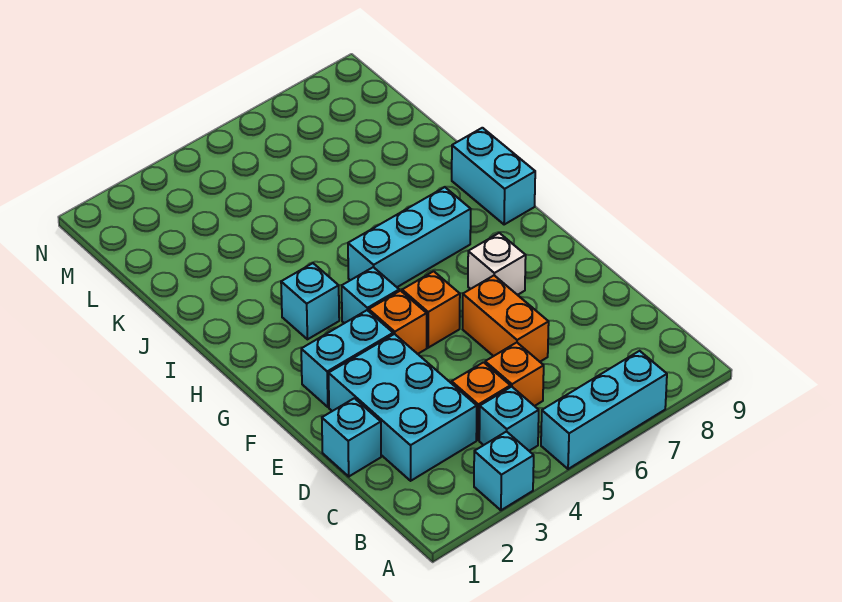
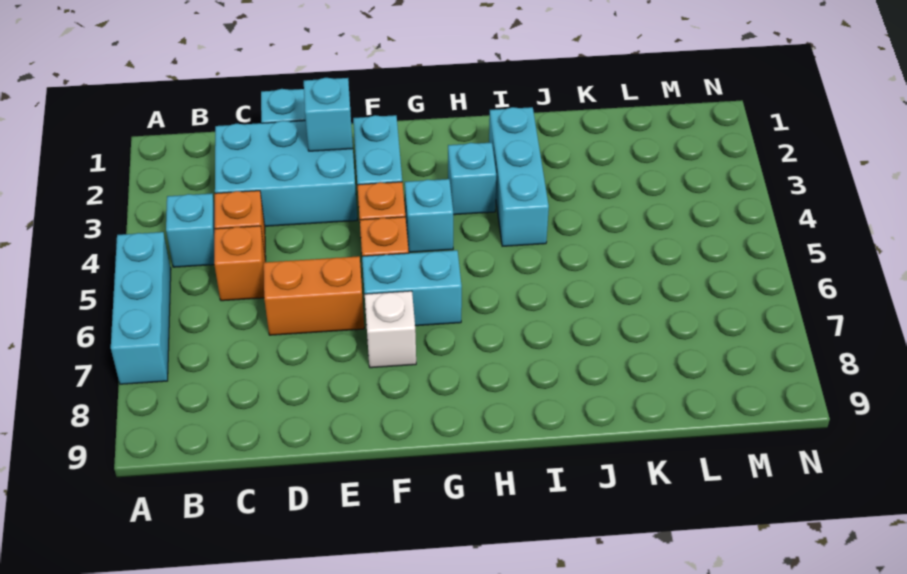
cyan brick A3 level 1 -> cyan brick E2 level 2
cyan brick H5:H7 level 1 -> cyan brick I2:I4 level 1
cyan brick H9:I9 level 1 -> cyan brick F6:G6 level 1

